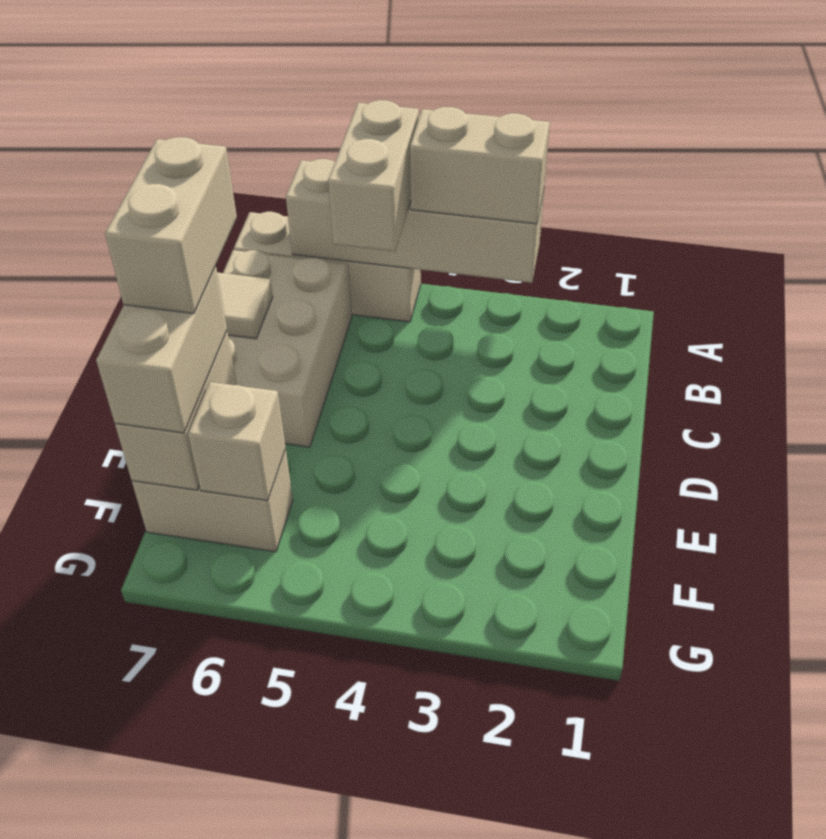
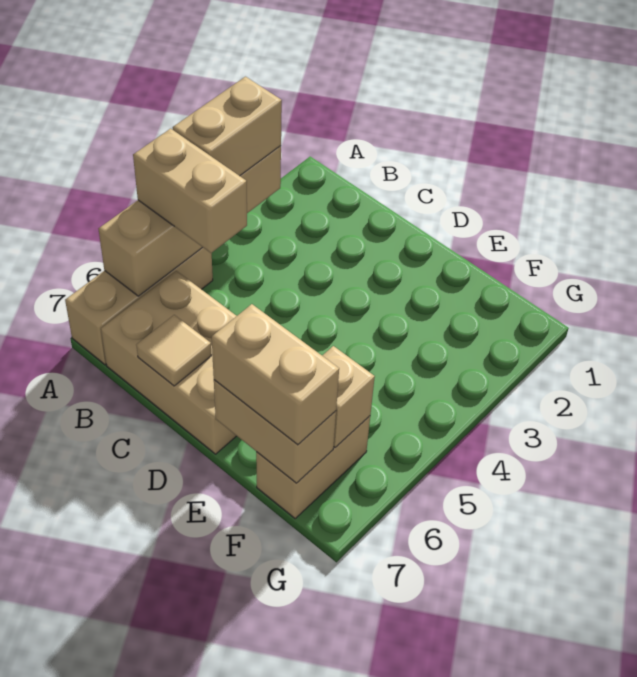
tan brick D7:E7 level 4 -> none

